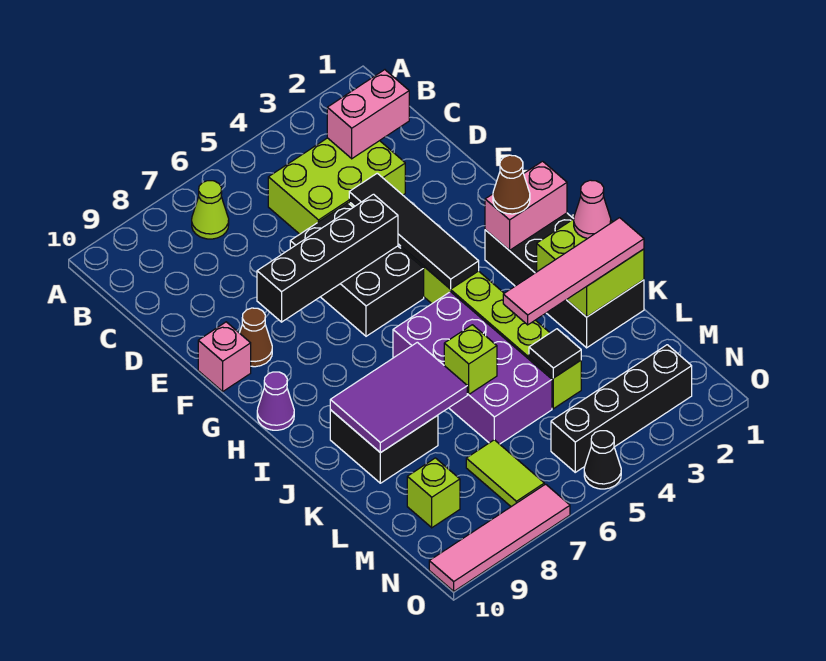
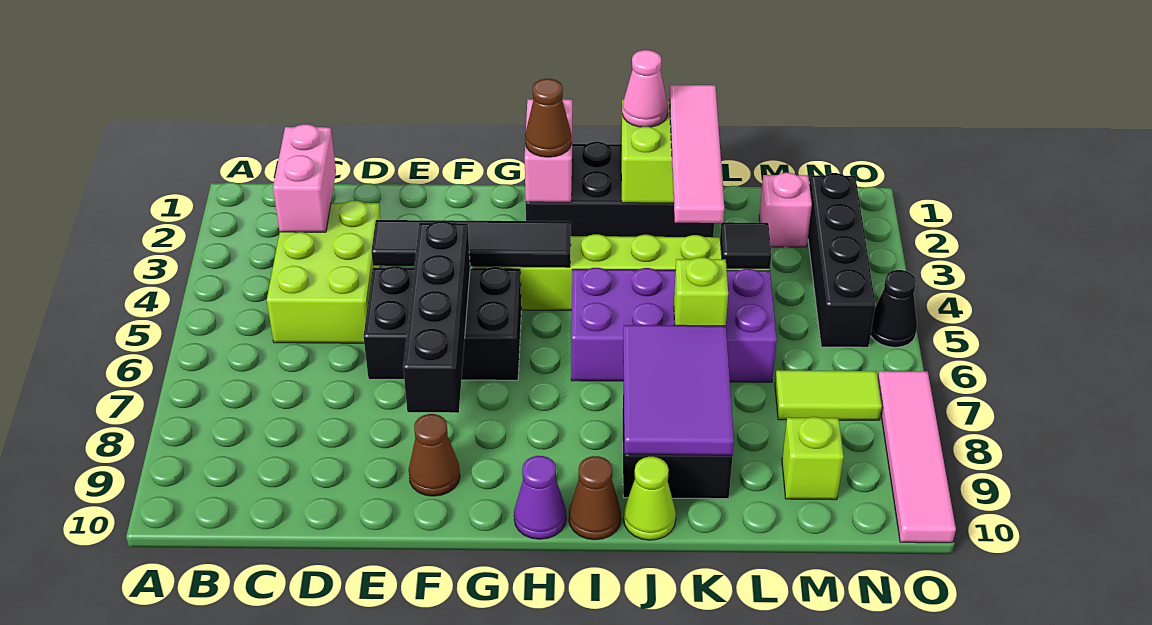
lime cone B7 level 1 -> lime cone J10 level 1
pink brick F10 level 1 -> pink brick M2 level 1
none -> brown cone I10 level 1

